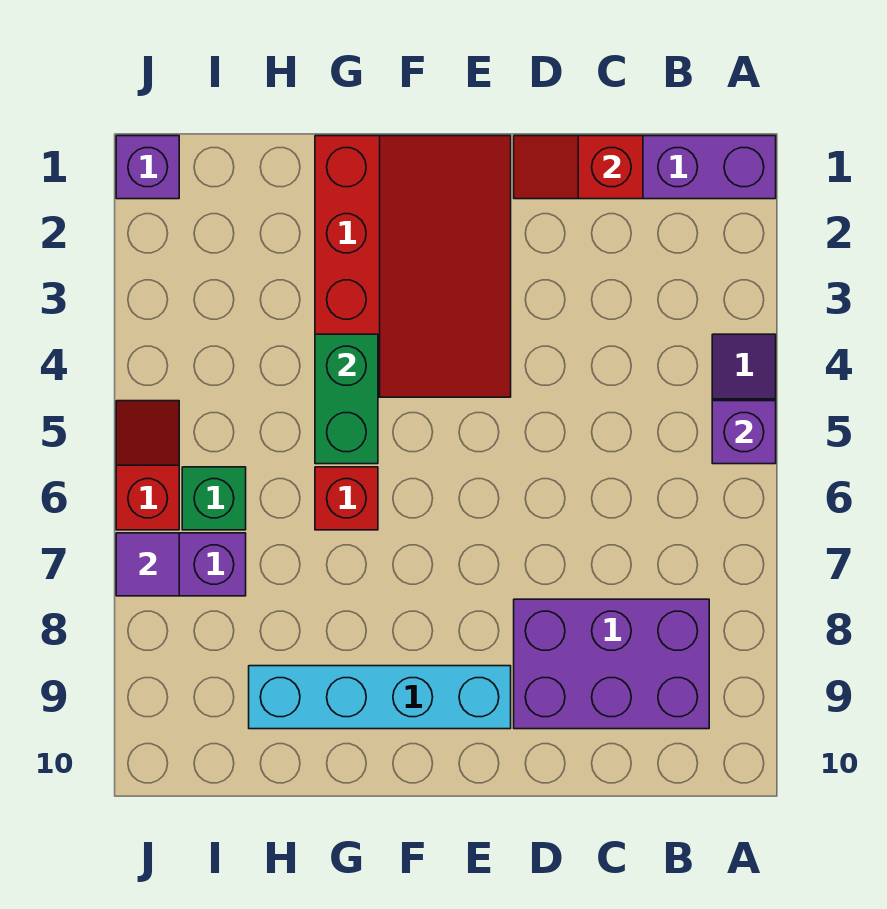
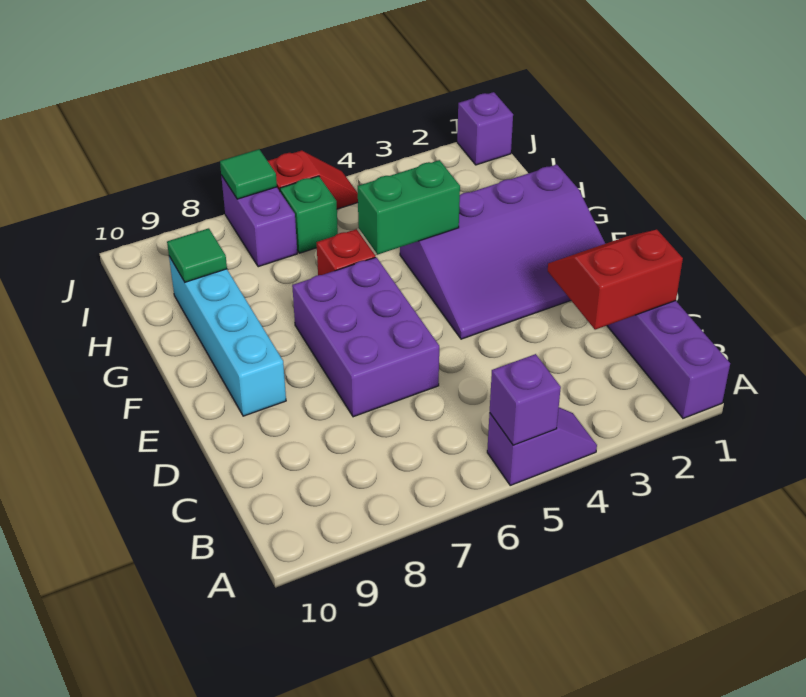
purple brick B8:D9 level 1 -> purple brick D6:F7 level 1
red slope C1:D1 level 2 top C -> red slope C1:D2 level 2 top C
red slope E1:G4 level 1 top G -> purple slope E1:G4 level 1 top G
none -> green tile H9 level 2
purple tile J7 level 2 -> green tile J7 level 2

